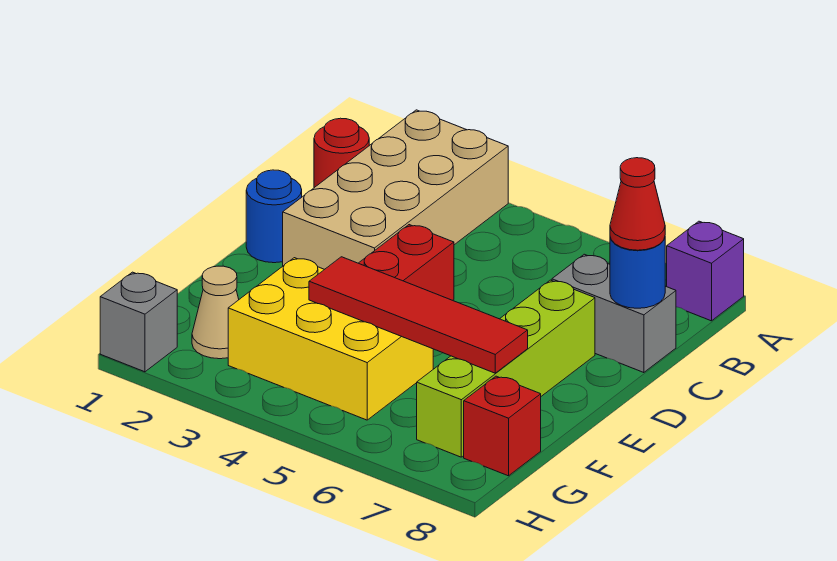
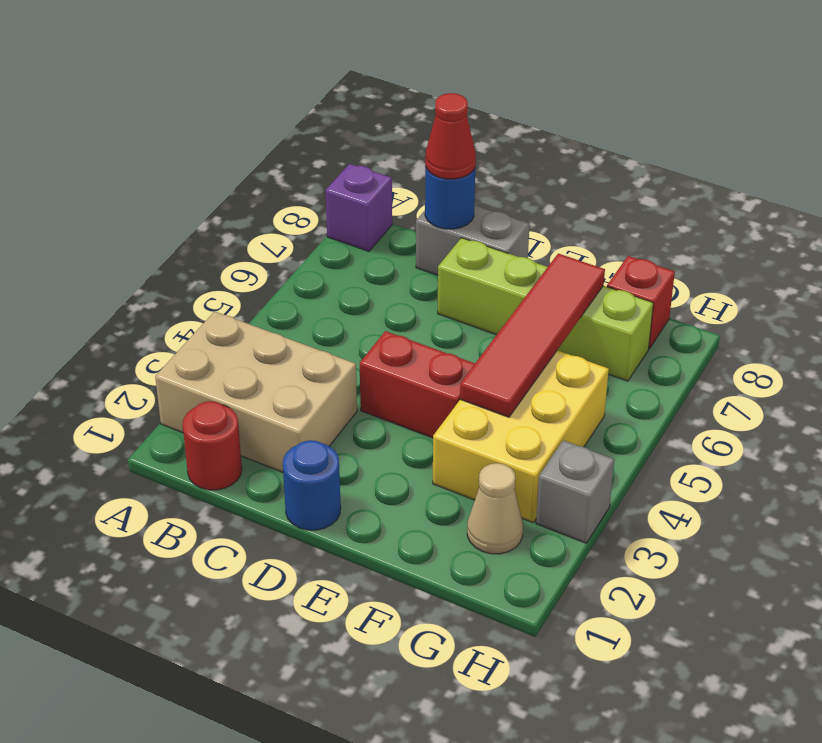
tan brick A2:D3 level 1 -> tan brick A2:C3 level 1
grey brick C7:C8 level 1 -> grey brick C8:D8 level 1
grey brick H1 level 1 -> grey brick H3 level 1

